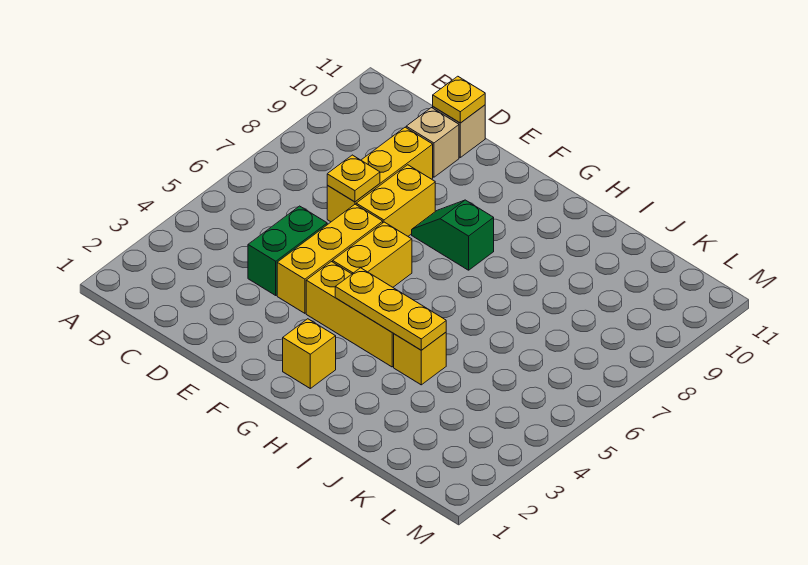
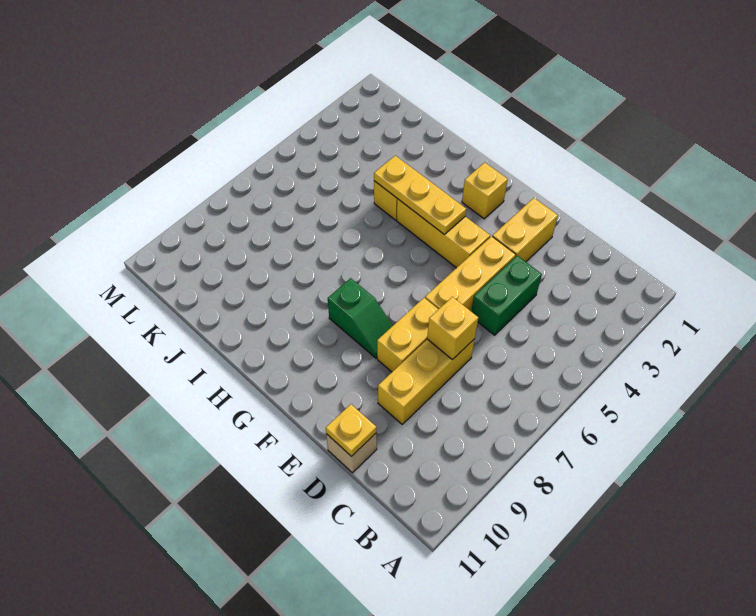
yellow plate D7 level 2 -> yellow brick D7 level 2
tan brick D10 level 1 -> none
yellow brick F5:F6 level 1 -> yellow brick E2:E3 level 1

